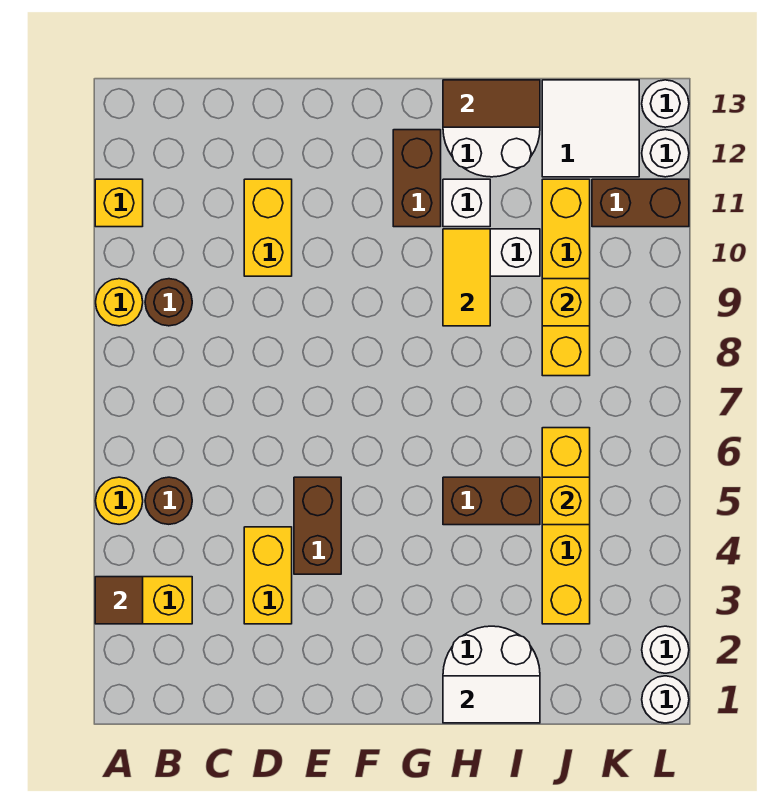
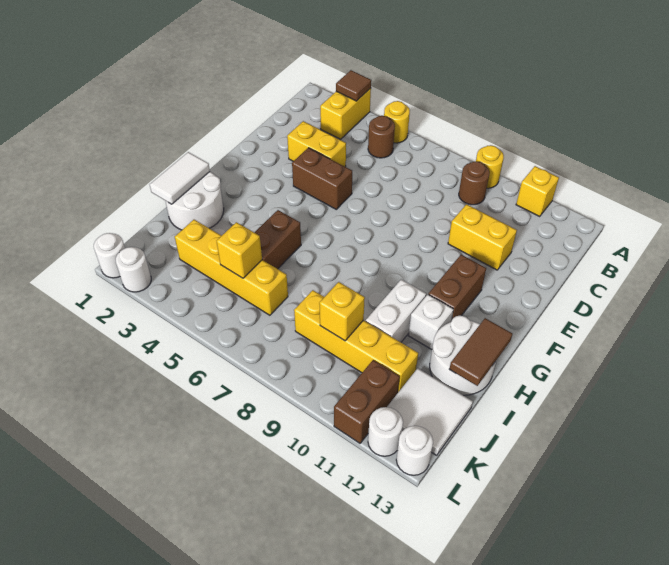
brown brick G11:G12 level 1 -> brown brick F11:G11 level 1
yellow tile H9:H10 level 2 -> none

